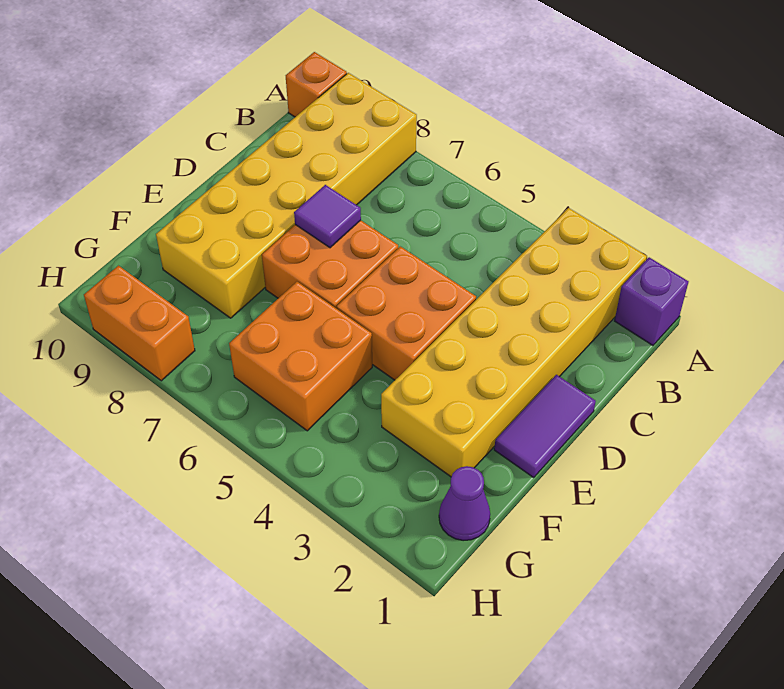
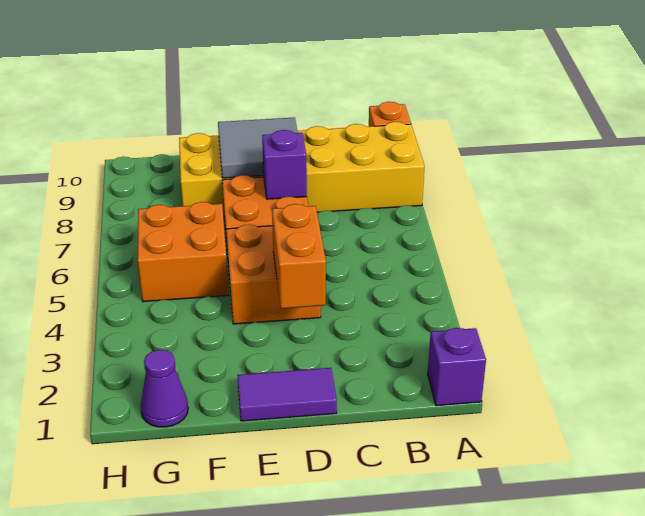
yellow brick A2:F3 level 1 -> none
purple tile D7 level 2 -> purple brick D7 level 2
none -> grey tile D8:E9 level 2
orange brick H8:H9 level 1 -> orange brick D3:D4 level 2

